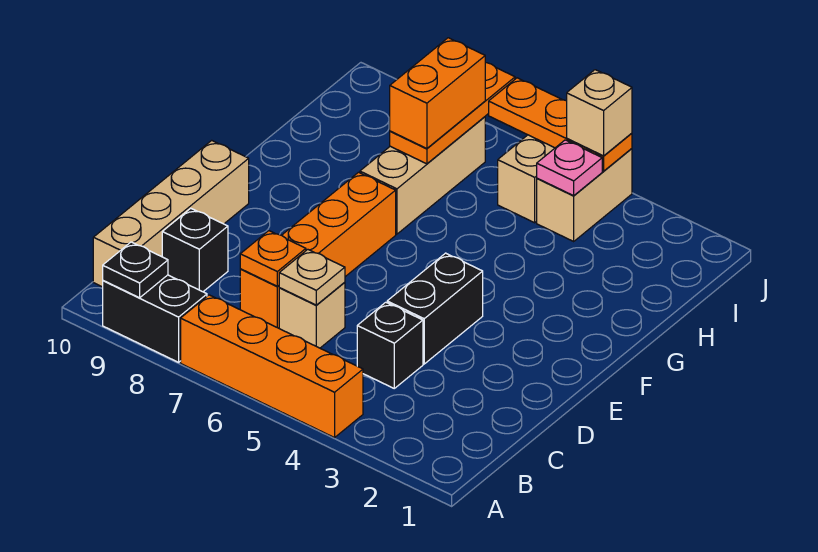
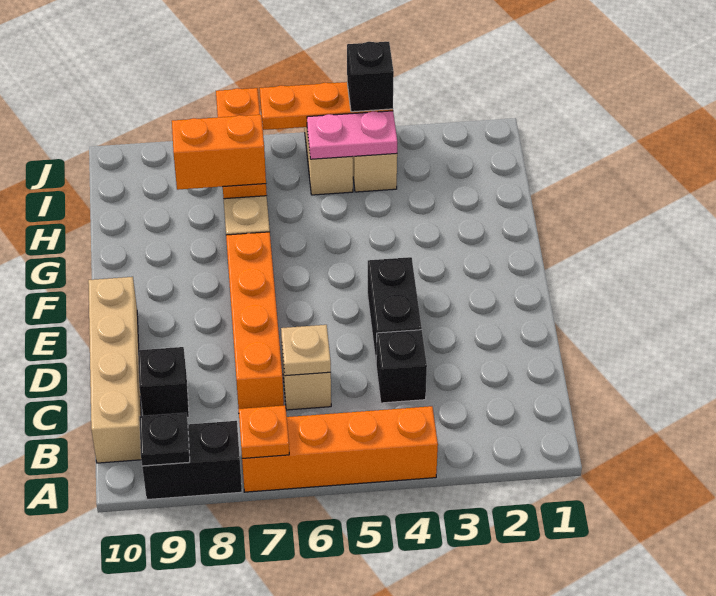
orange plate C7 level 2 -> orange plate A7 level 2
orange brick H7:I7 level 3 -> orange brick H7:H8 level 3
pink plate I4 level 2 -> pink plate I4:I5 level 2
tan brick J4 level 3 -> black brick J4 level 3

